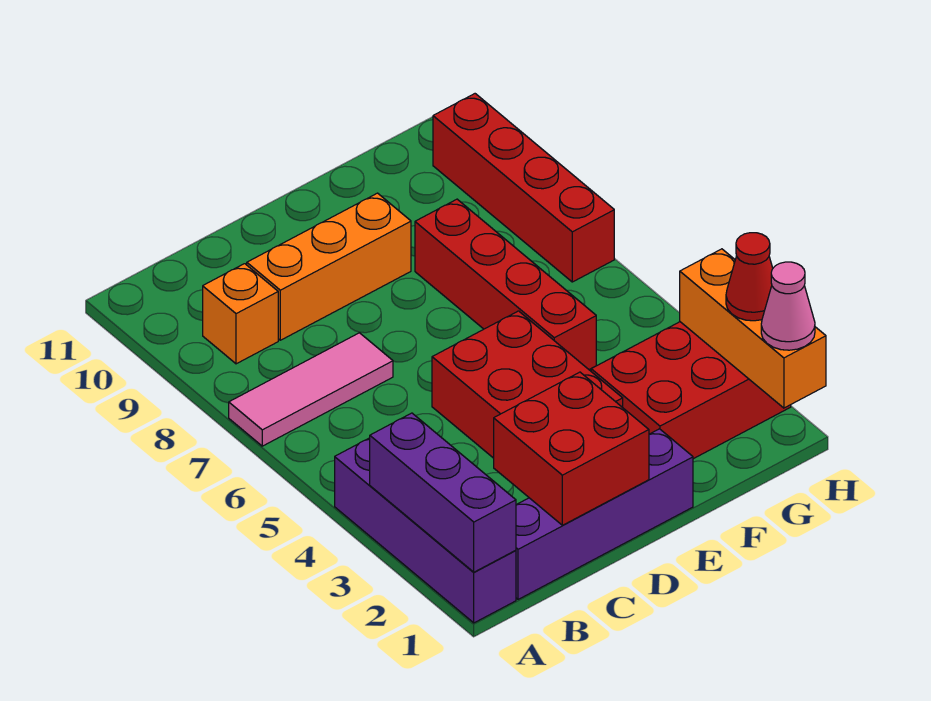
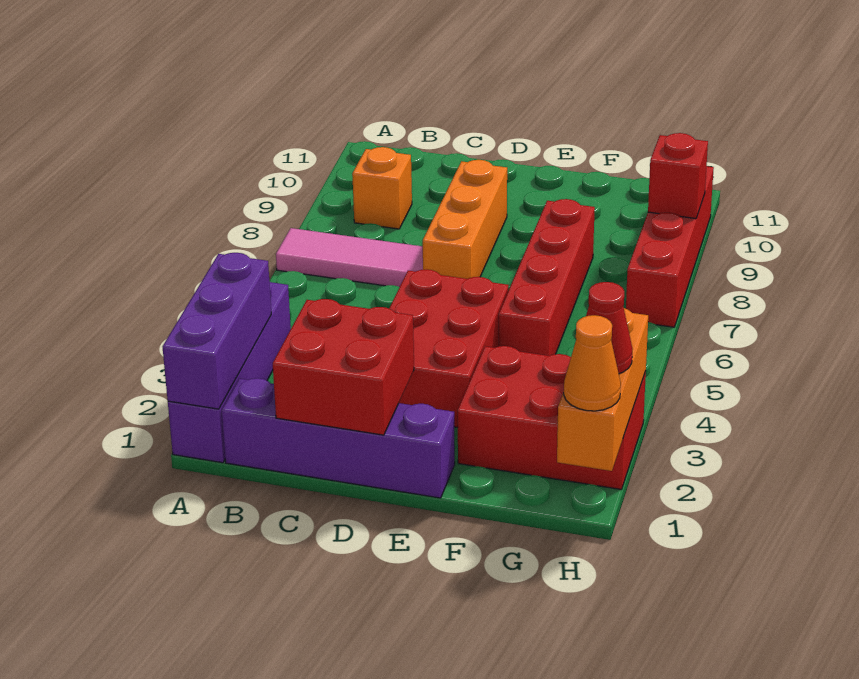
orange brick C9:E9 level 1 -> orange brick D7:D9 level 1
pink cone H1 level 3 -> orange cone H1 level 3
none -> red brick H9 level 2

